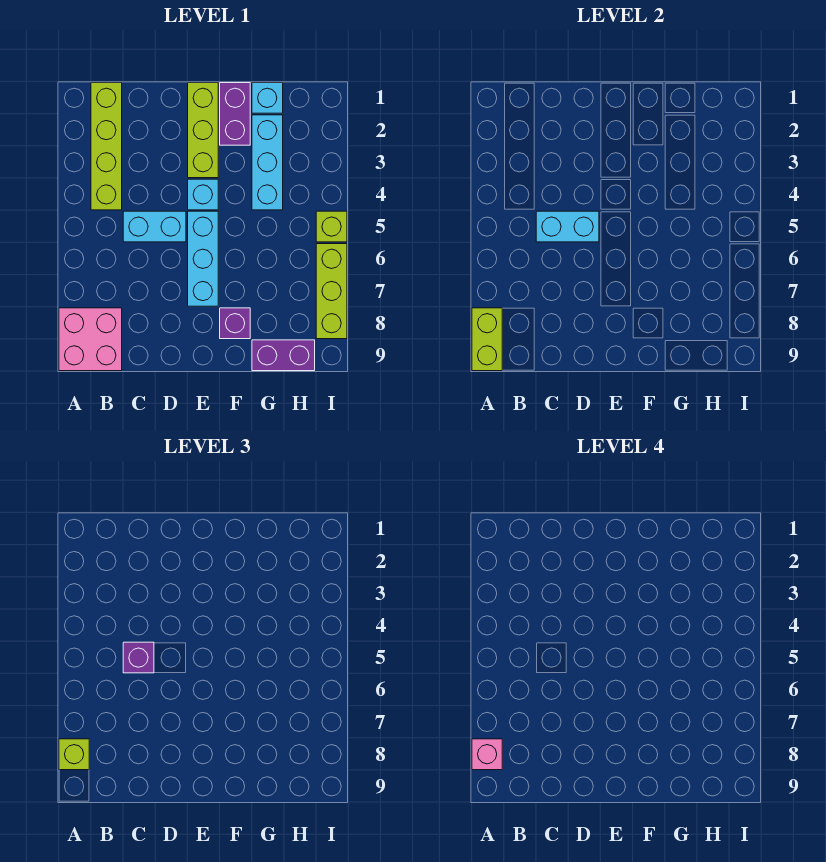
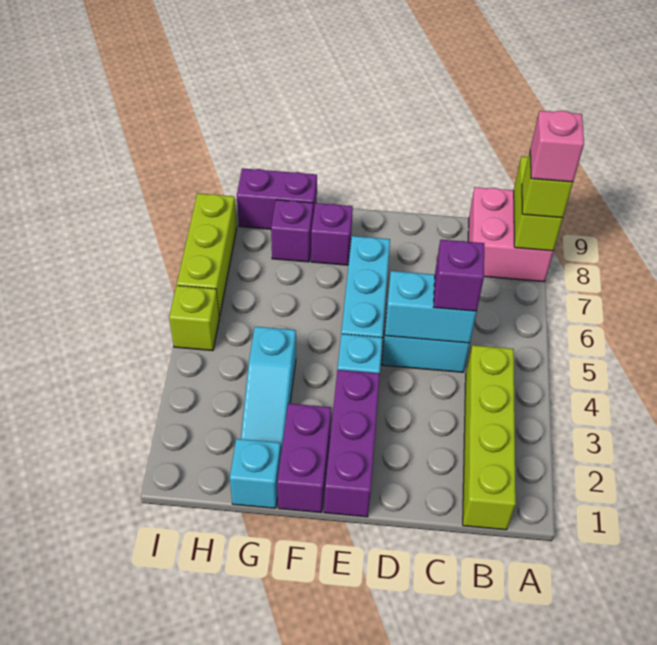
lime brick E1:E3 level 1 -> purple brick E1:E3 level 1
cyan brick G2:G4 level 1 -> cyan slope G2:G4 level 1 top 4
none -> purple brick G8 level 1

